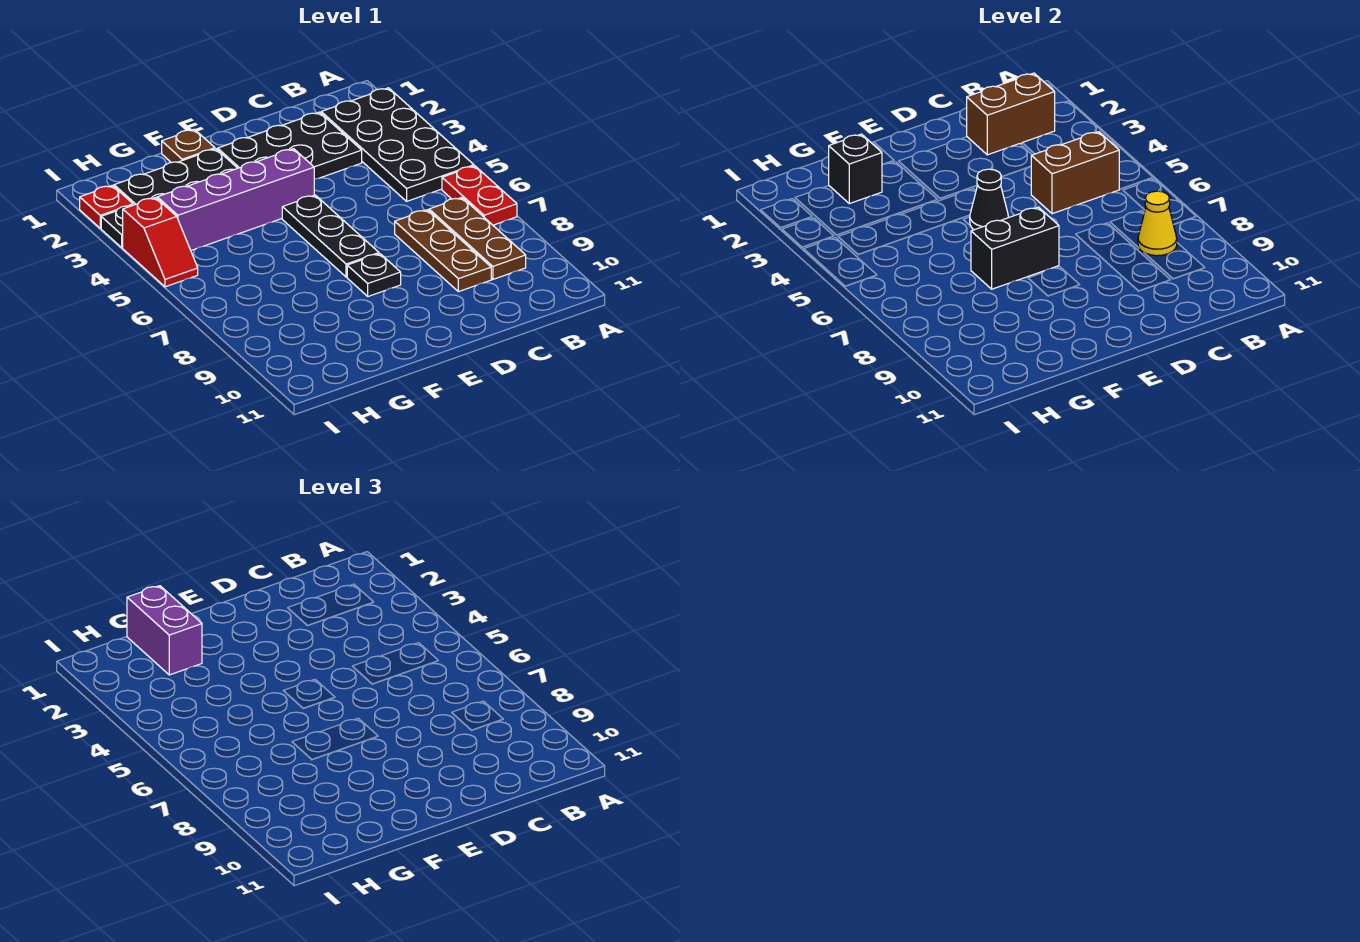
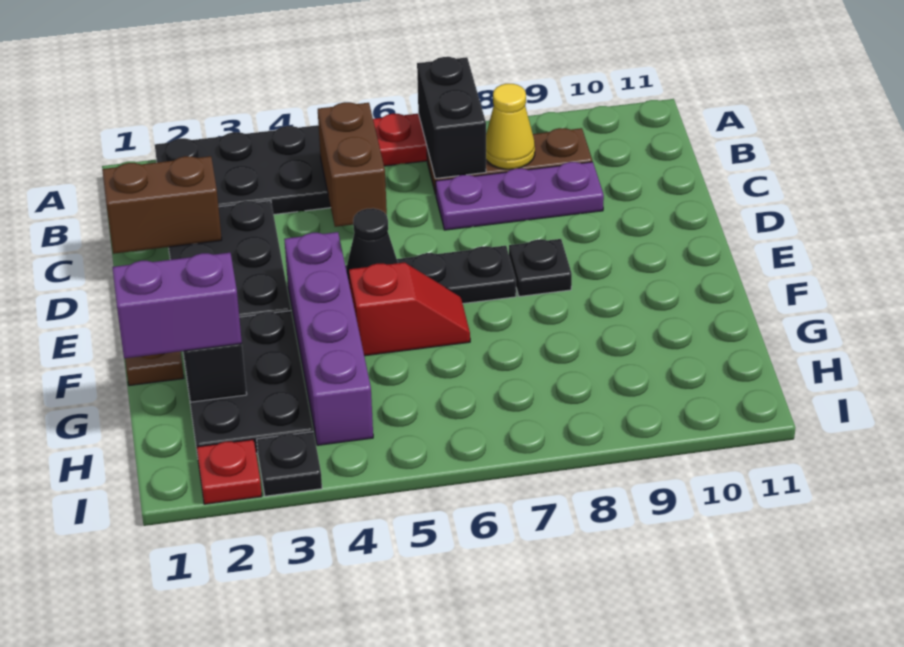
brown brick B2:C2 level 2 -> brown brick C1:C2 level 2
brown plate C7:C9 level 1 -> purple plate C7:C9 level 1
black brick E7:F7 level 2 -> black brick A7:B7 level 2
red slope I4:I5 level 1 top 4 -> red slope F5:F6 level 1 top 5

